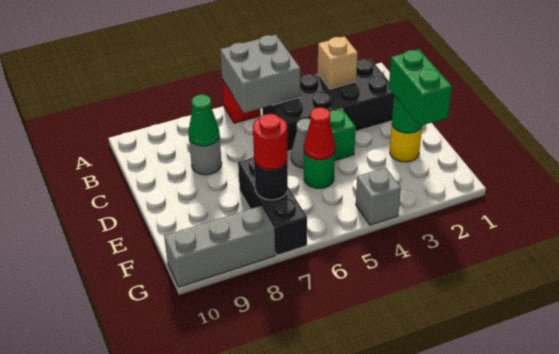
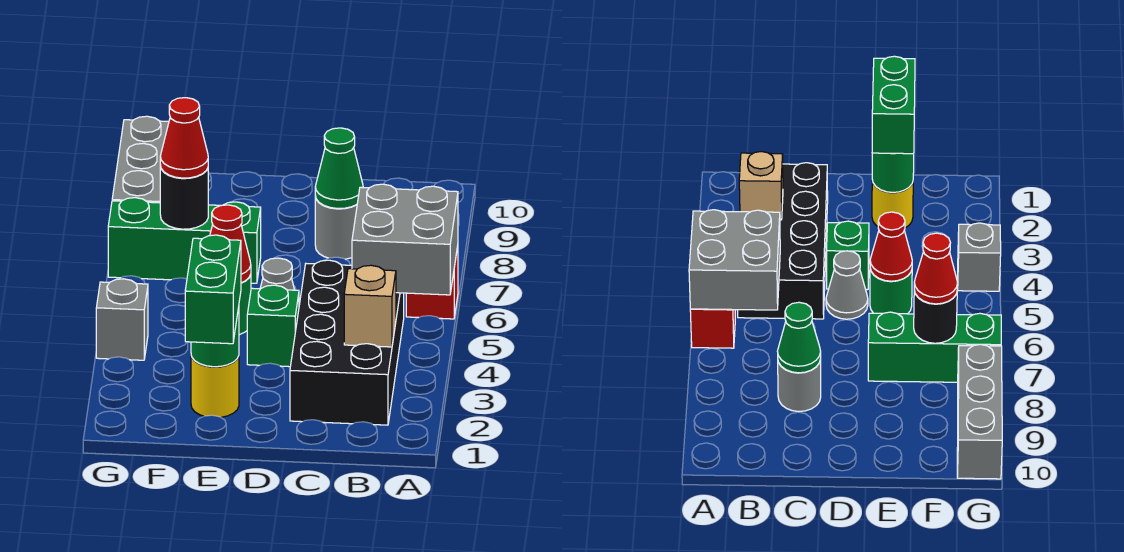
green brick E2:F2 level 3 -> green brick E1:E2 level 3
black brick E7:G7 level 1 -> green brick E7:G7 level 1
red round brick F7 level 3 -> red cone F7 level 3

